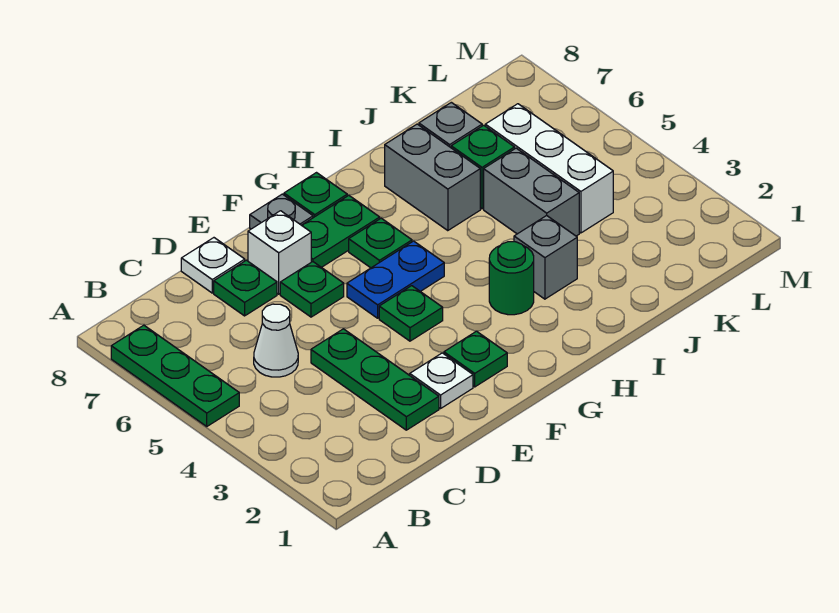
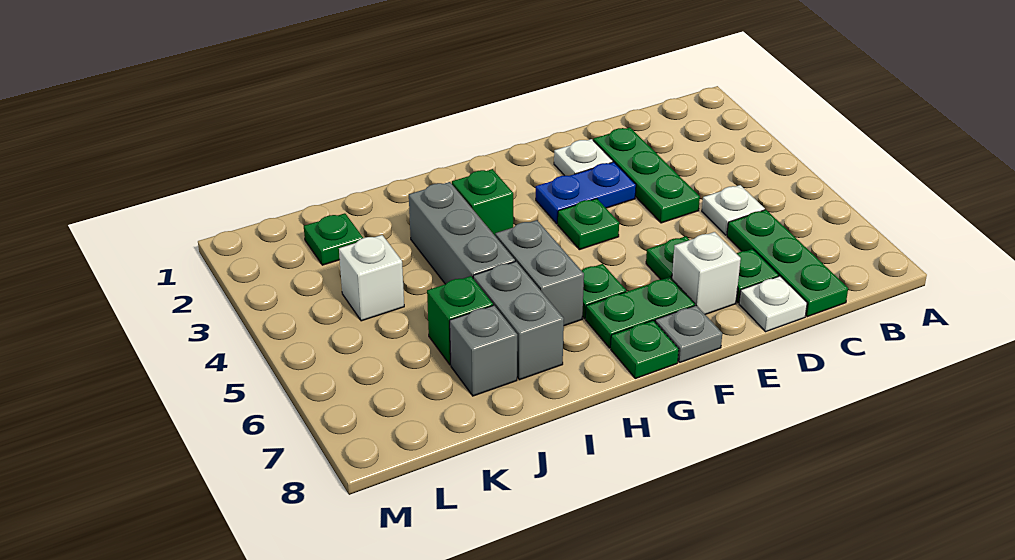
green plate A5:A7 level 1 -> green plate C6:C8 level 1
white cone C5 level 1 -> white plate C5 level 1
green plate F2 level 1 -> green plate K2 level 1
blue plate F5:G5 level 1 -> blue plate E3:F3 level 1
green round brick H3 level 1 -> green brick H3 level 1
grey brick I3 level 1 -> grey brick I3:I5 level 1
grey brick J4:J5 level 1 -> grey brick H5:H6 level 1
white brick K4:K6 level 1 -> white brick K4 level 1

